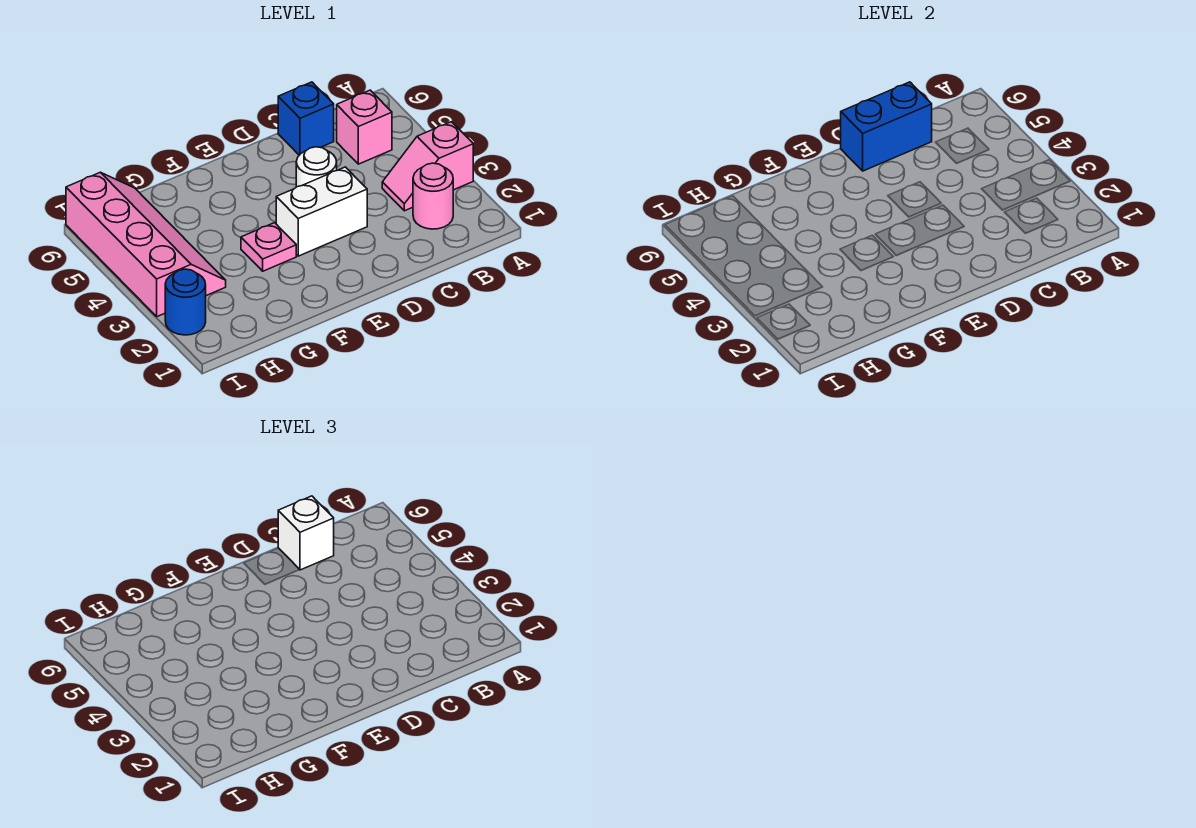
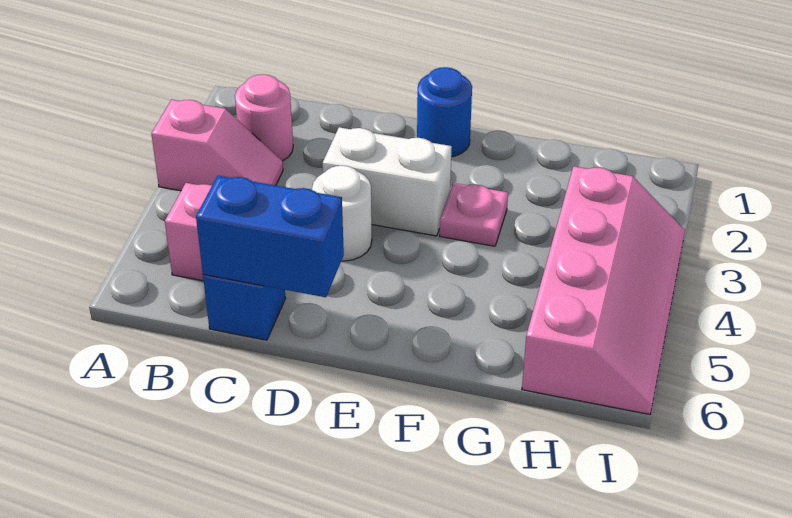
white brick C6 level 3 -> none
pink slope H3:I6 level 1 top I -> pink slope H3:I6 level 1 top H
blue round brick I2 level 1 -> blue round brick E1 level 1

